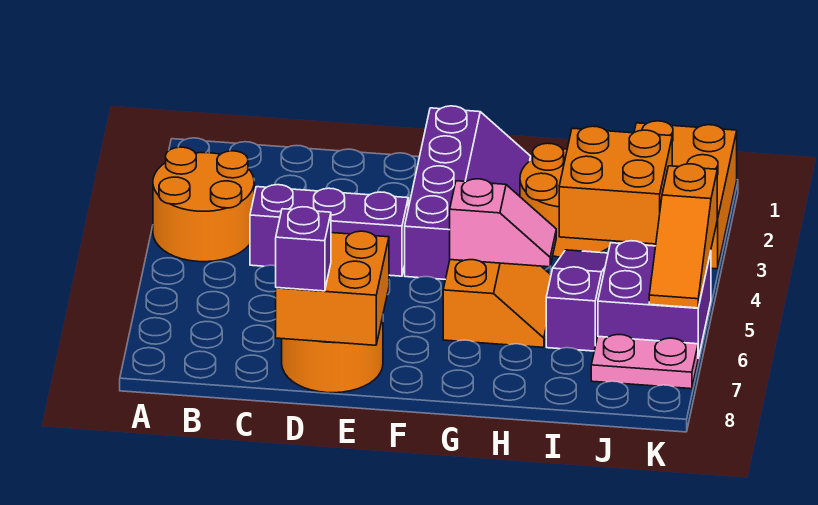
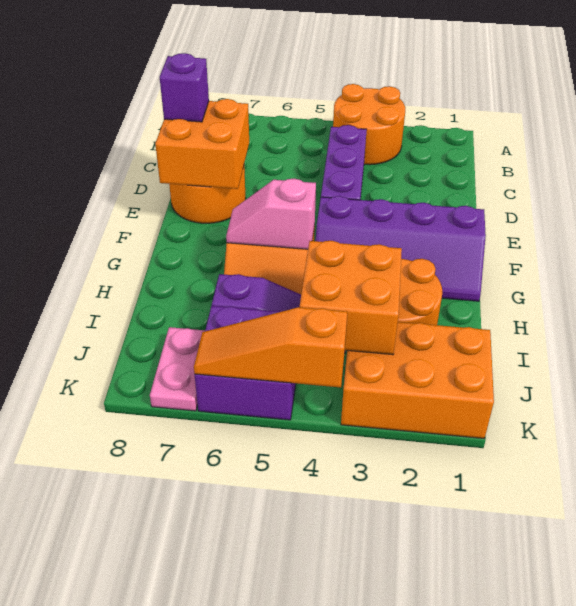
pink slope G5:H5 level 2 top G -> pink slope G5:G6 level 2 top 5

